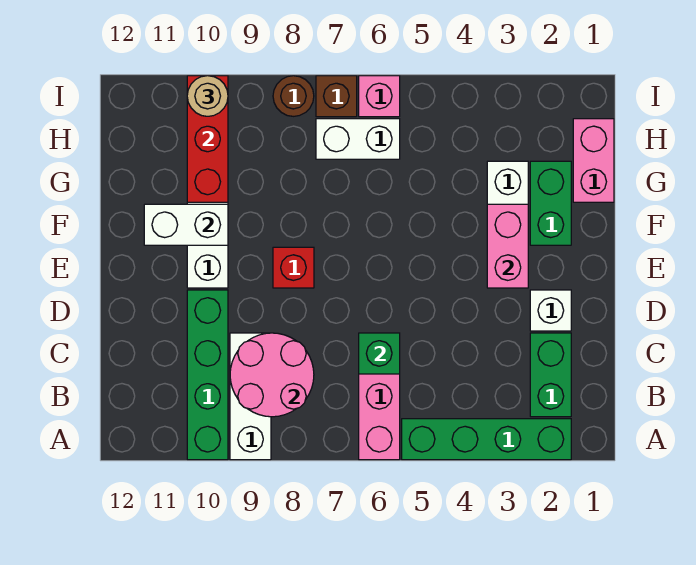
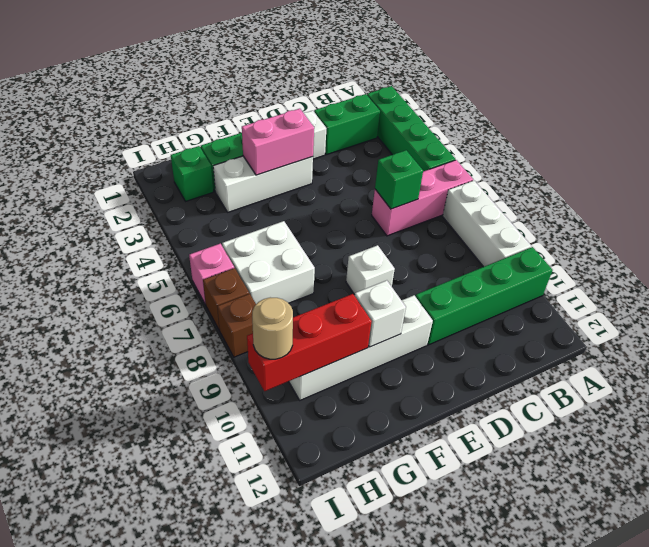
white brick A9:C9 level 1 -> white brick A7:A9 level 1
pink round brick B8:C9 level 2 -> none
red brick E8 level 1 -> white brick E8 level 1
white brick F10:F11 level 2 -> white brick F10 level 2
pink brick G1:H1 level 1 -> none
none -> green brick H2 level 1
white brick H6:H7 level 1 -> white brick G6:H7 level 1
brown round brick I8 level 1 -> brown brick I8 level 1

